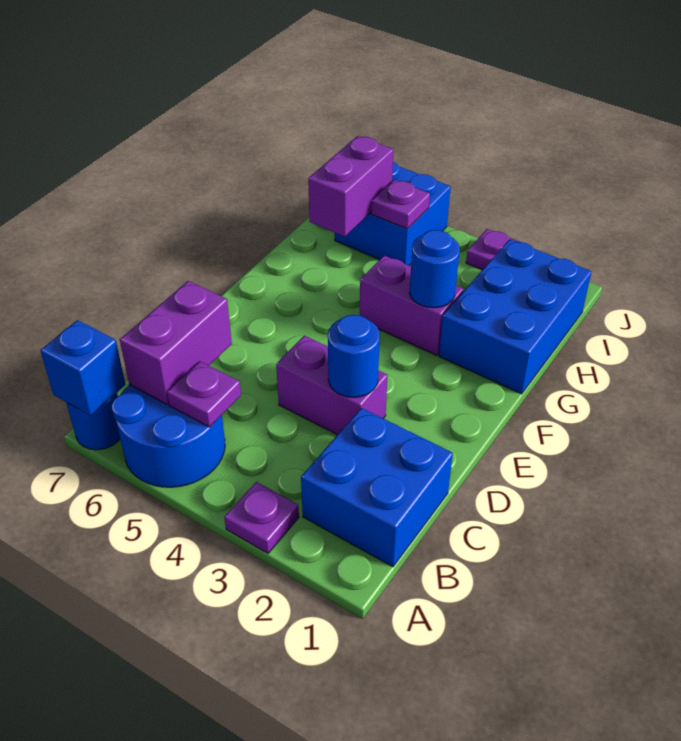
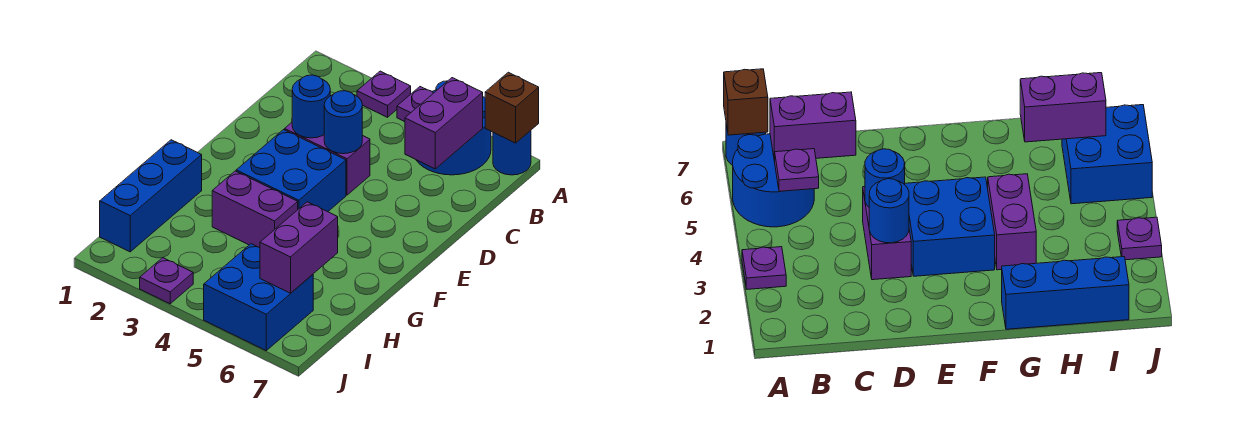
blue brick A7 level 2 -> brown brick A7 level 2
blue brick B1:C2 level 1 -> blue brick E3:F4 level 1
blue brick G1:I2 level 1 -> blue brick G1:I1 level 1
blue round brick G3 level 2 -> blue round brick D4 level 2
purple plate I5 level 2 -> none

